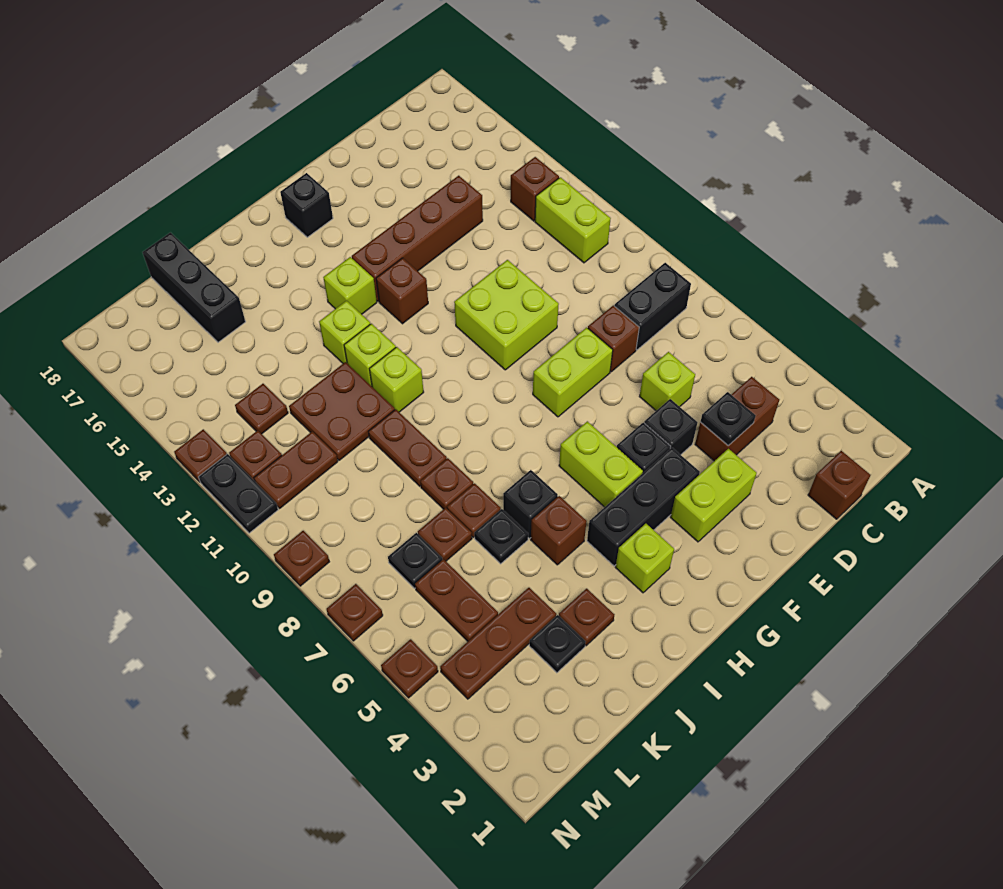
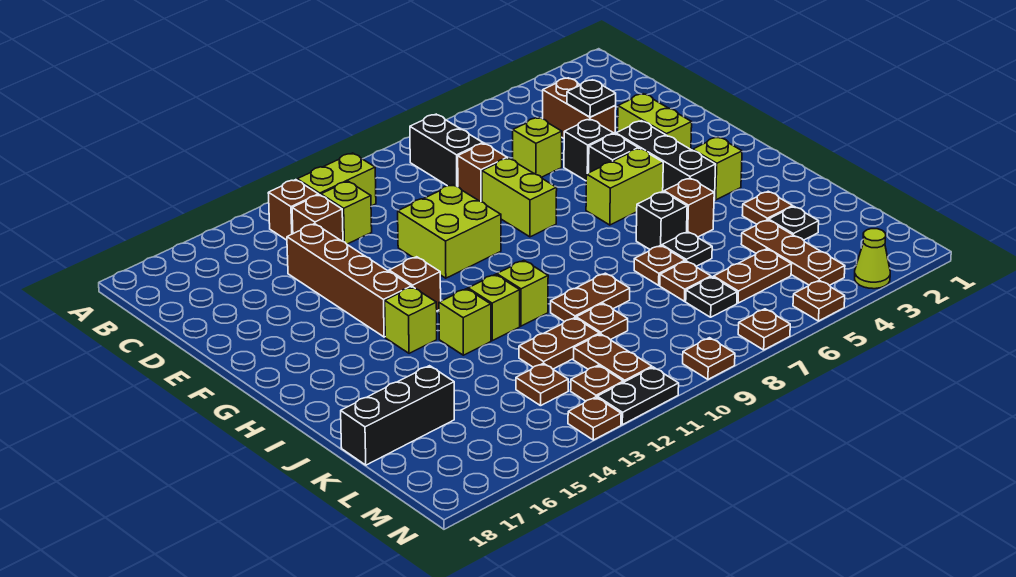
brown brick C1 level 1 -> brown brick C13 level 1
none -> lime brick C12 level 1
black brick G17 level 1 -> none
brown plate J8 level 1 -> brown plate K10 level 1
brown plate J11:K12 level 1 -> brown plate K11:K12 level 1
none -> lime cone N3 level 1

